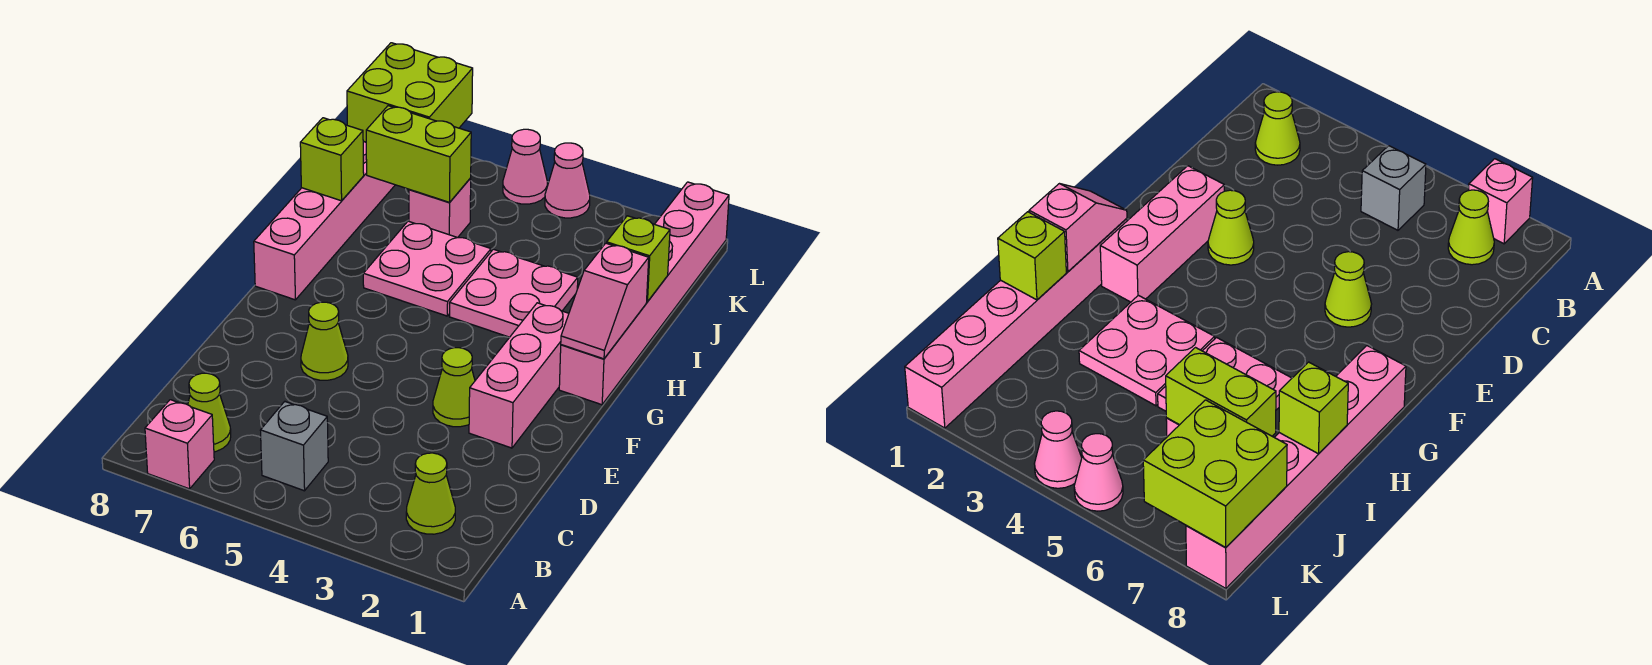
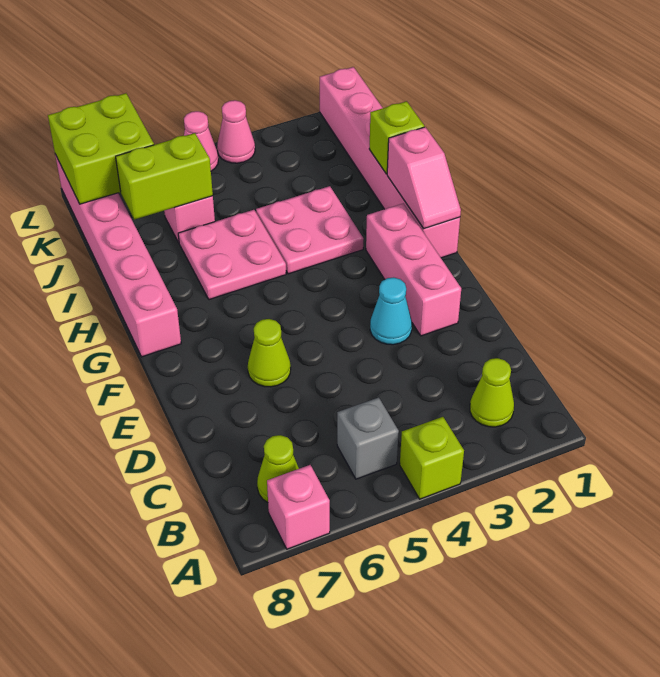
lime cone E3 level 1 -> cyan cone E3 level 1
lime brick I8 level 2 -> lime brick A4 level 1

